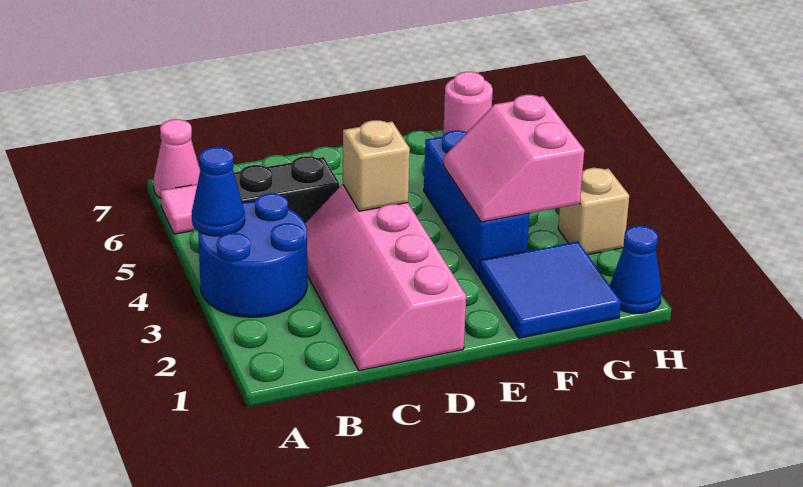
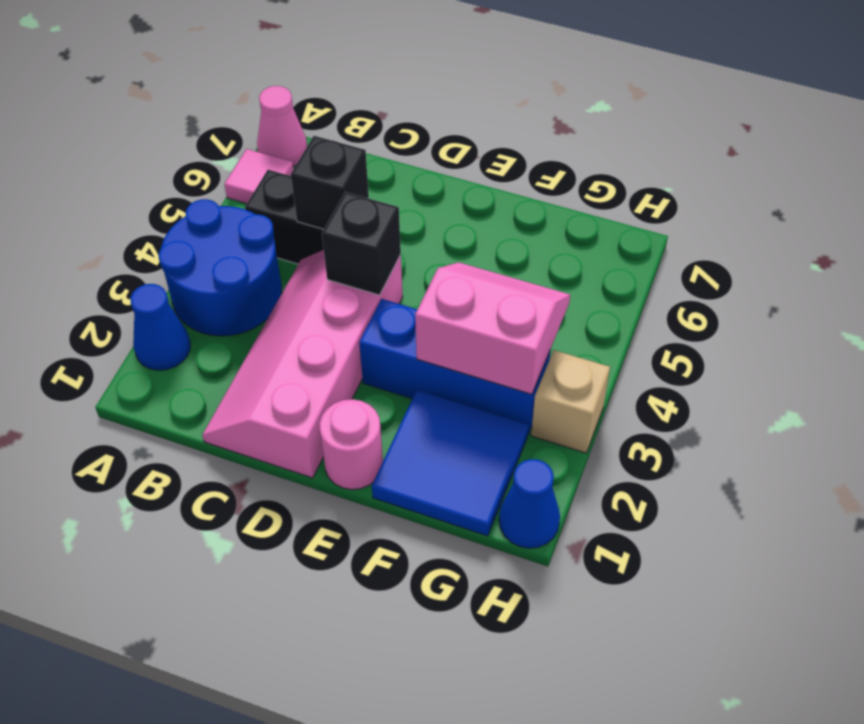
blue cone A4 level 2 -> blue cone A2 level 1
none -> black brick C5 level 2
tan brick D4 level 2 -> black brick D4 level 2
blue brick F3:F5 level 1 -> blue brick E3:G3 level 1
pink slope F3:G4 level 2 top G -> pink slope F3:G4 level 2 top 3
pink round brick G7 level 1 -> pink round brick E1 level 1

